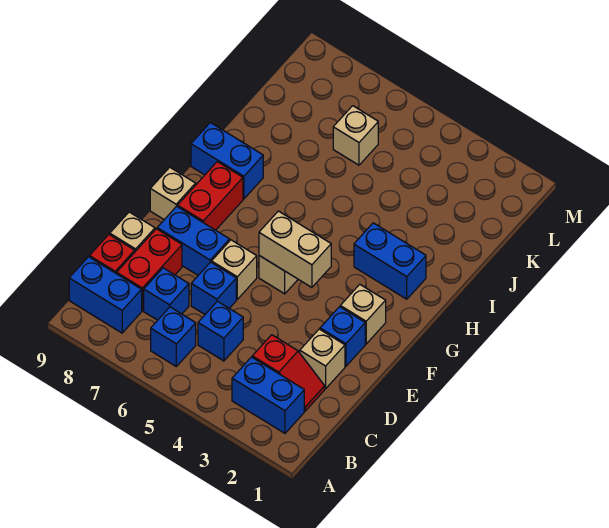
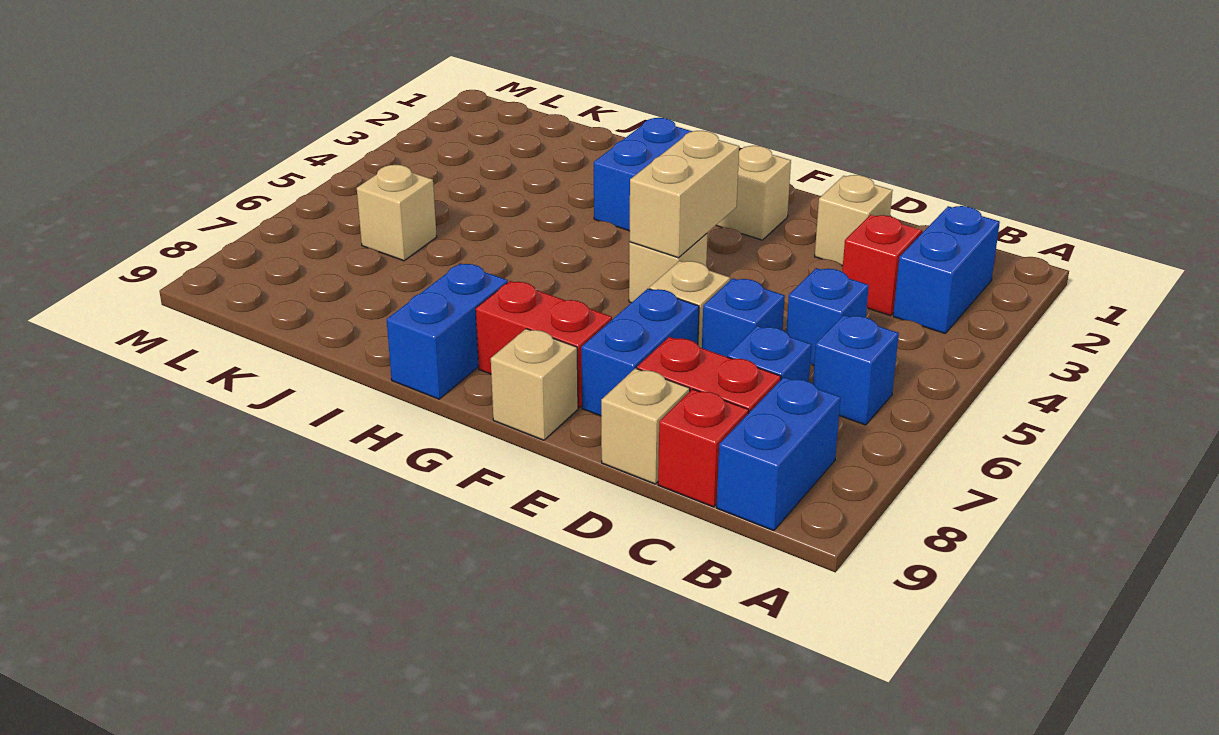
blue brick E2 level 1 -> none

